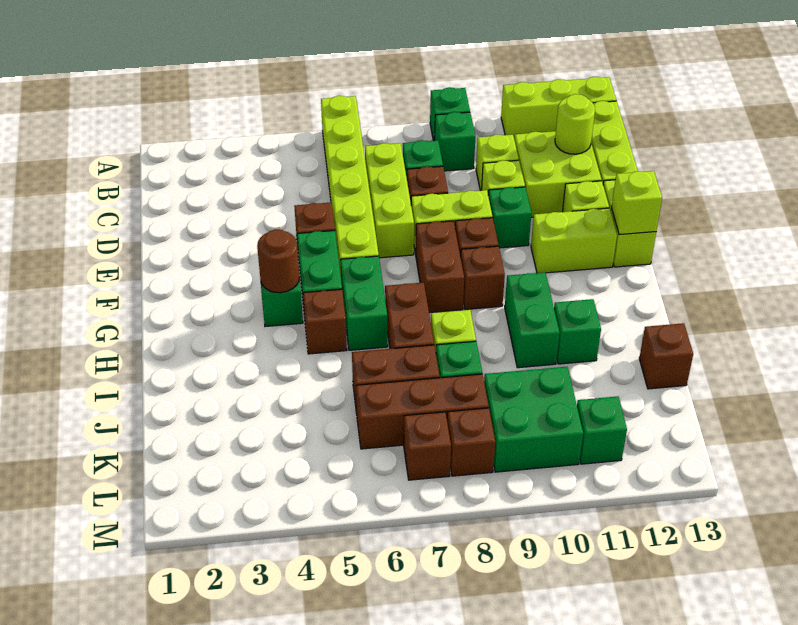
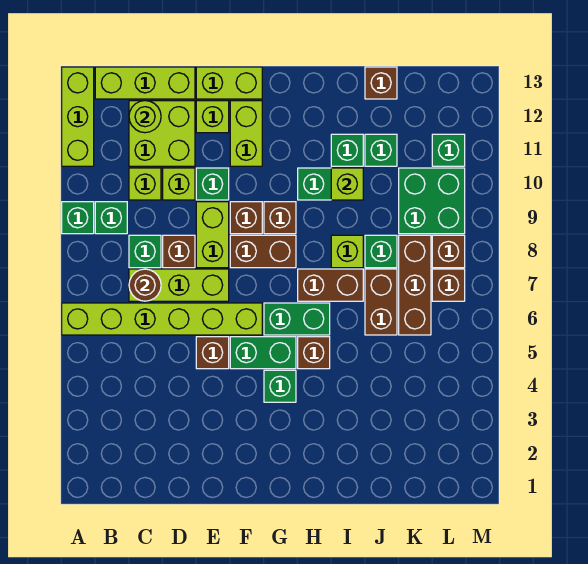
lime brick F13 level 2 -> lime brick I10 level 2
brown round brick G4 level 2 -> brown round brick C7 level 2
none -> green brick J11 level 1

